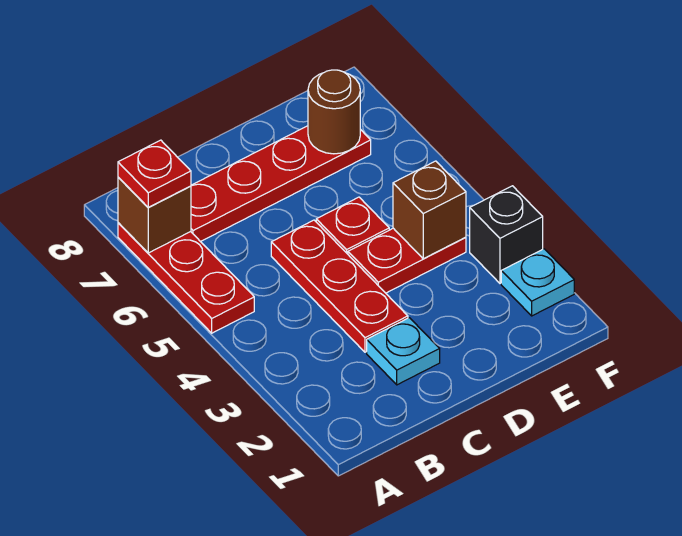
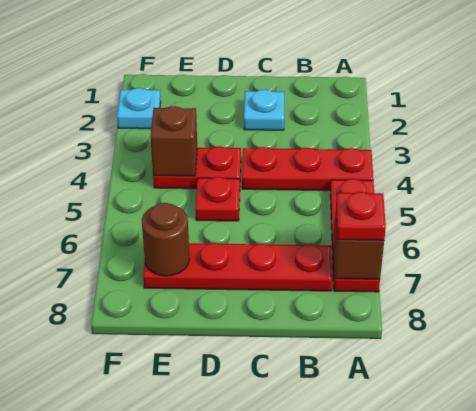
red plate C3:C5 level 1 -> red plate A4:C4 level 1
black brick F3 level 1 -> none

